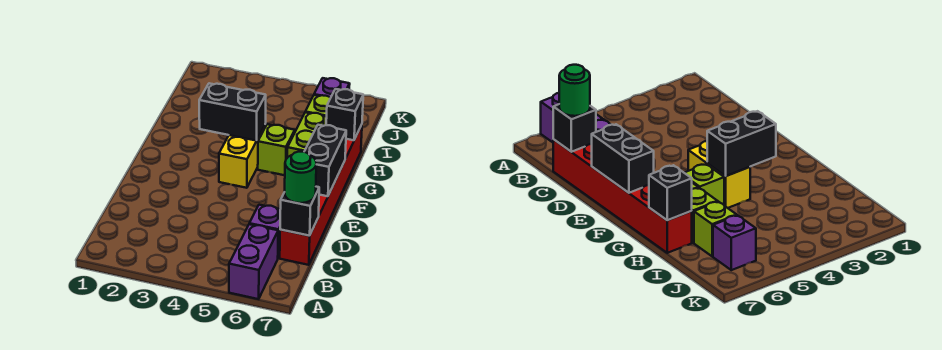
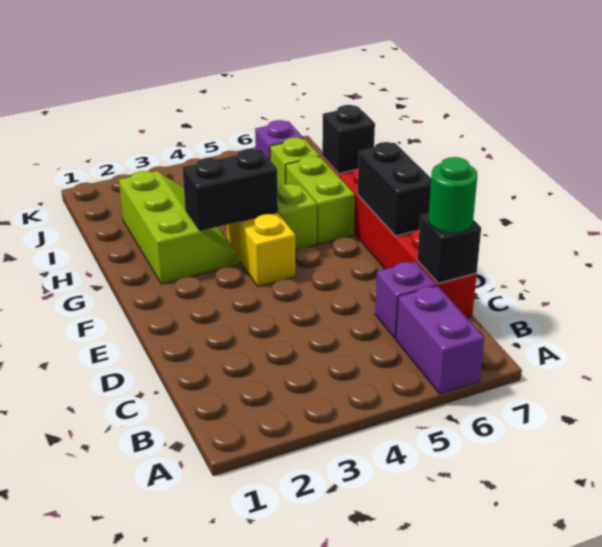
none -> lime slope G2:I3 level 1 top 2

